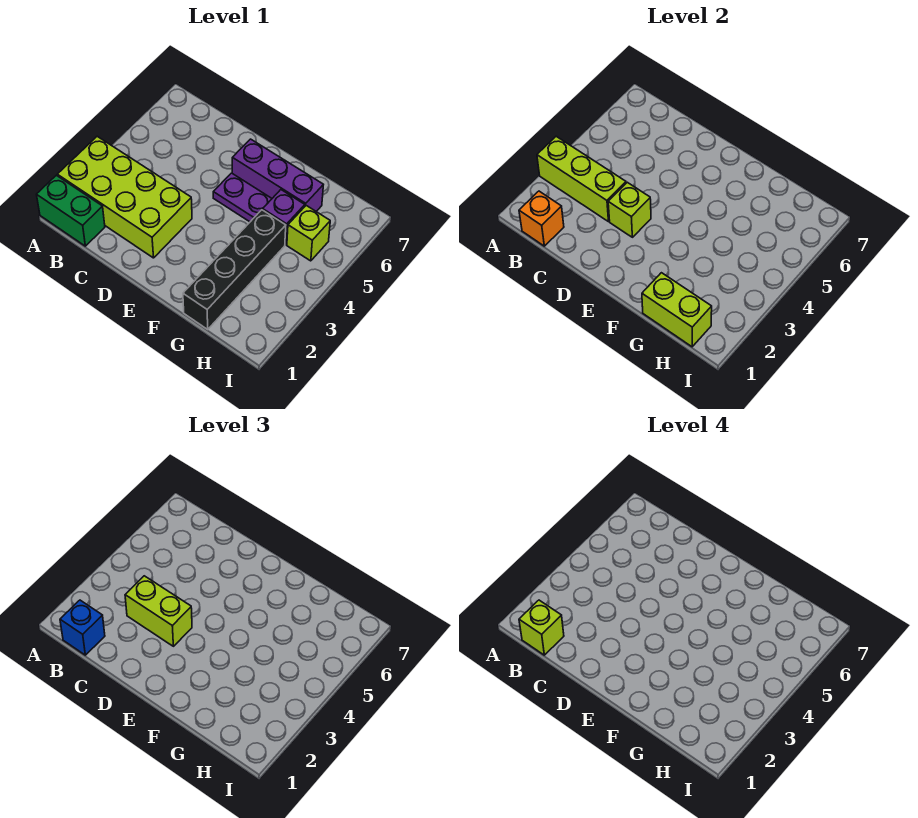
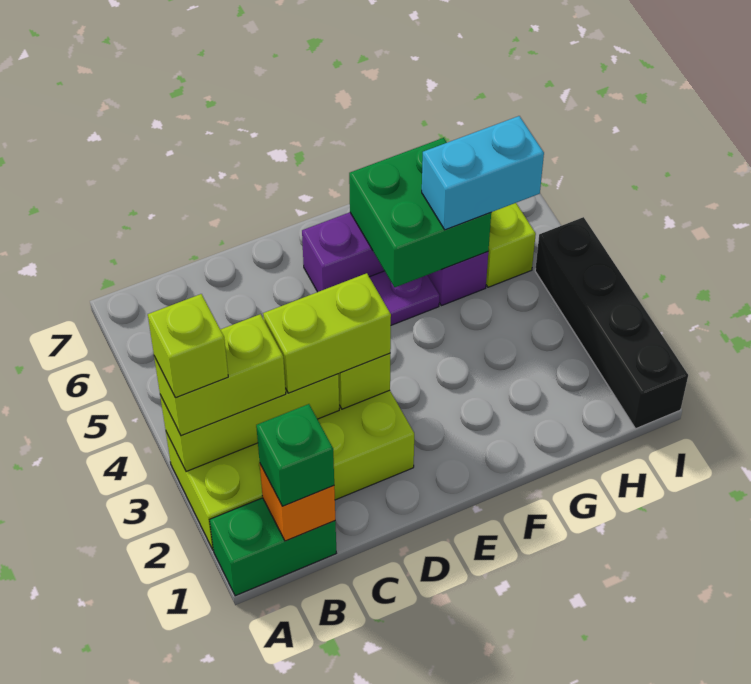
blue brick B1 level 3 -> green brick B1 level 3
lime brick B1 level 4 -> lime brick A3 level 4
none -> green brick F5:G6 level 2
black brick G1:G4 level 1 -> black brick I1:I4 level 1
lime brick G1:H1 level 2 -> lime brick A3:B3 level 3
none -> cyan brick G5:H5 level 3

